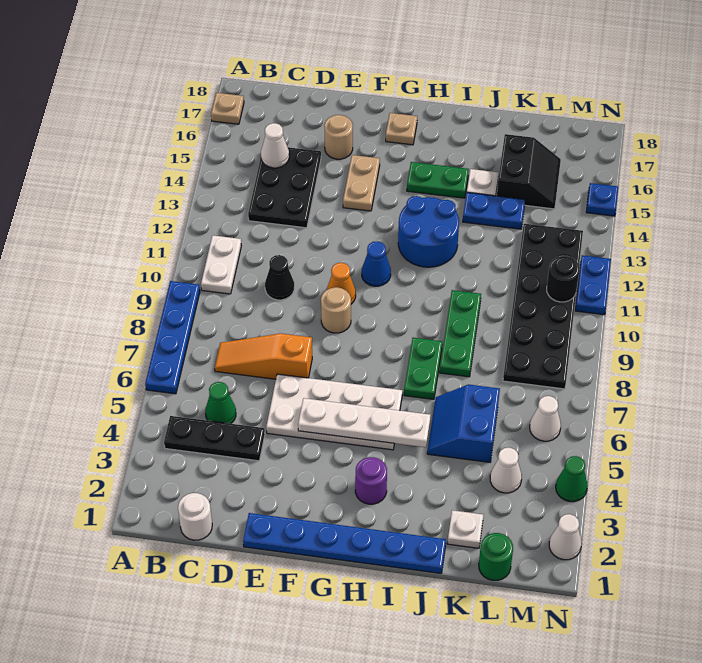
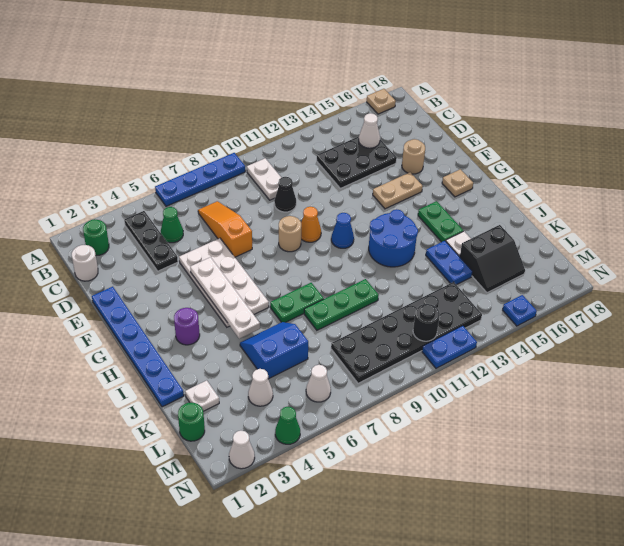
none -> green round brick B2 level 1
white plate B10:B11 level 1 -> white plate B10:C10 level 1

